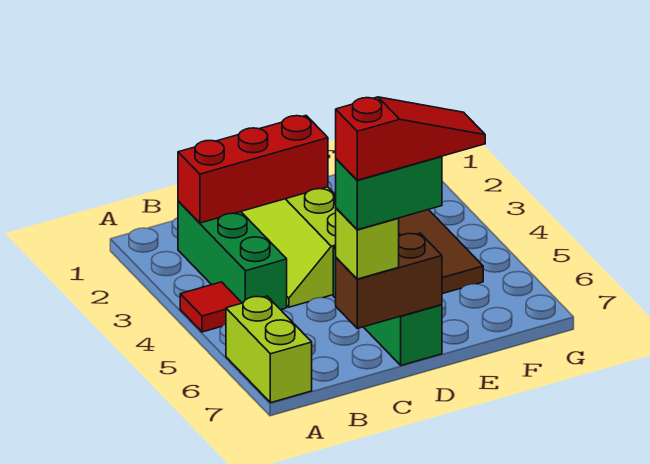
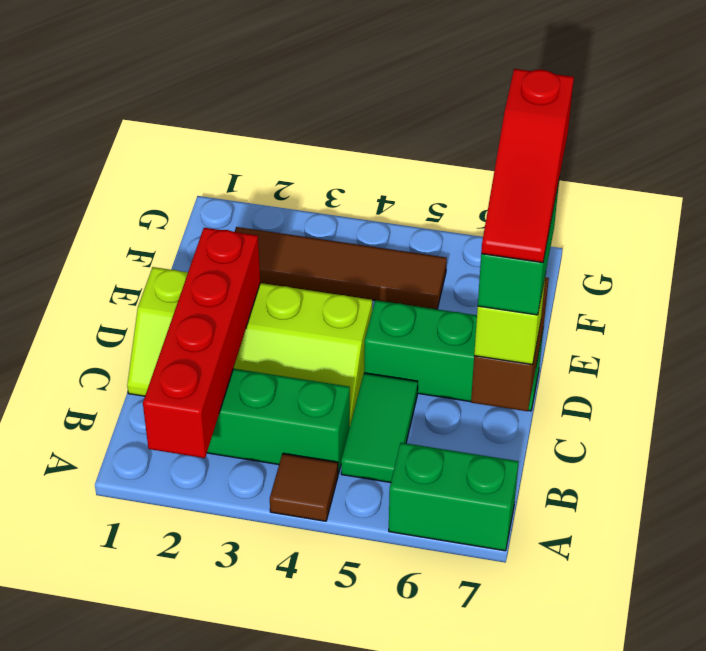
red tile A4 level 1 -> brown tile A4 level 1
lime brick A6:A7 level 1 -> green brick A6:A7 level 1
red brick B2:D2 level 2 -> red brick A2:D2 level 2
none -> green tile B5:C5 level 1
red slope C7:E7 level 5 top C -> red slope C7:E7 level 5 top E

